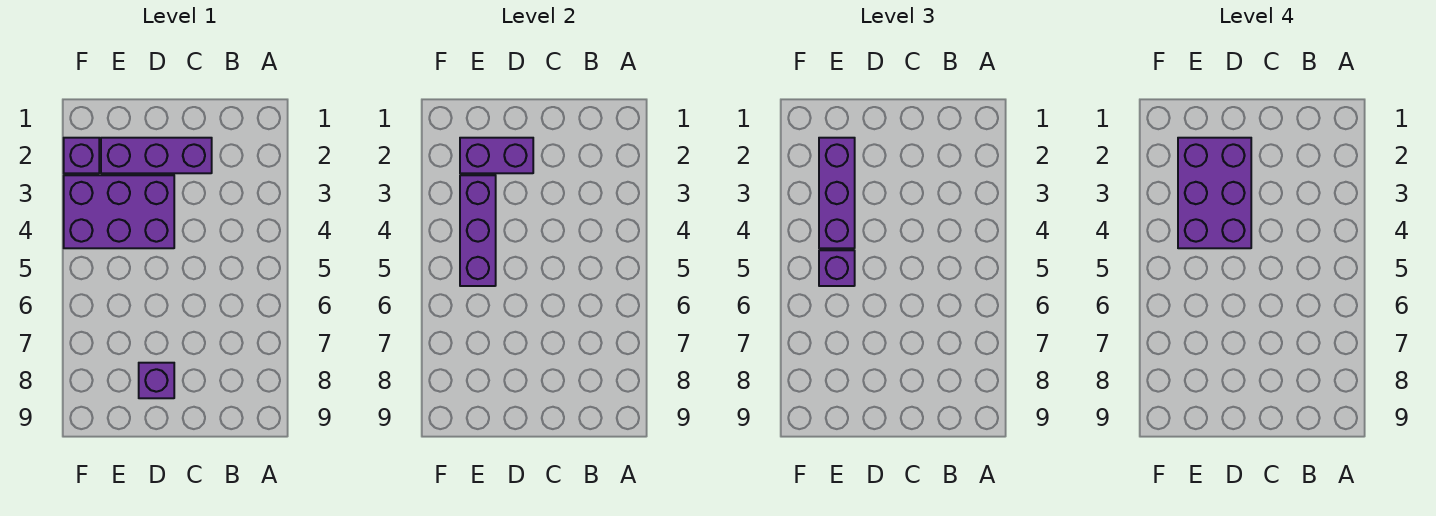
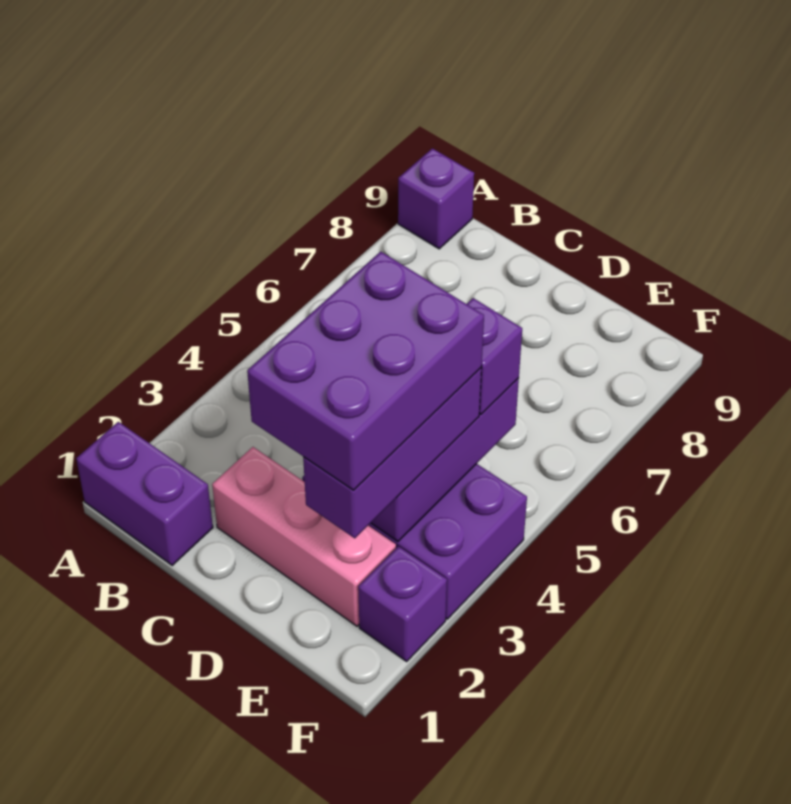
purple brick C2:E2 level 1 -> pink brick C2:E2 level 1
purple brick D2:E2 level 2 -> purple brick A1:B1 level 1
purple brick D8 level 1 -> purple brick A9 level 1

